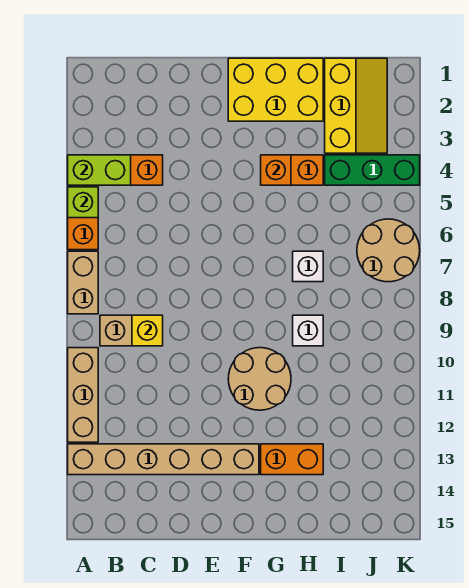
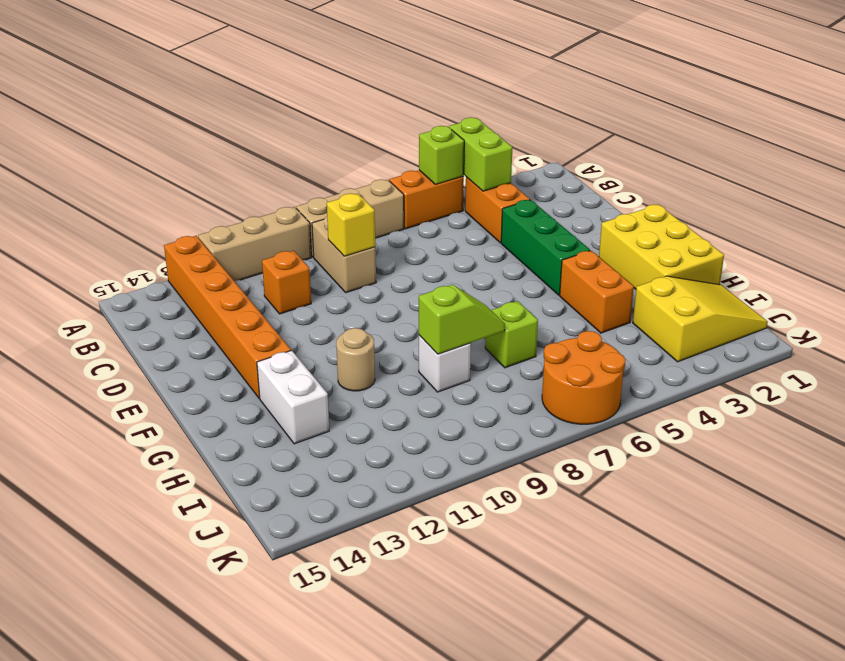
tan brick A7:A8 level 1 -> tan brick A7:A9 level 1
tan brick A13:F13 level 1 -> orange brick A13:F13 level 1
tan round brick F10:G11 level 1 -> tan round brick G11 level 1
orange brick G4 level 2 -> orange brick C11 level 1
orange brick G13:H13 level 1 -> white brick G13:H13 level 1
white brick H7 level 1 -> lime brick H7 level 1
none -> lime slope H8:H9 level 2 top 9
yellow slope I1:J3 level 1 top I -> yellow slope I1:J3 level 1 top 3
green brick I4:K4 level 1 -> green brick D4:F4 level 1
tan round brick J6:K7 level 1 -> orange round brick J6:K7 level 1

